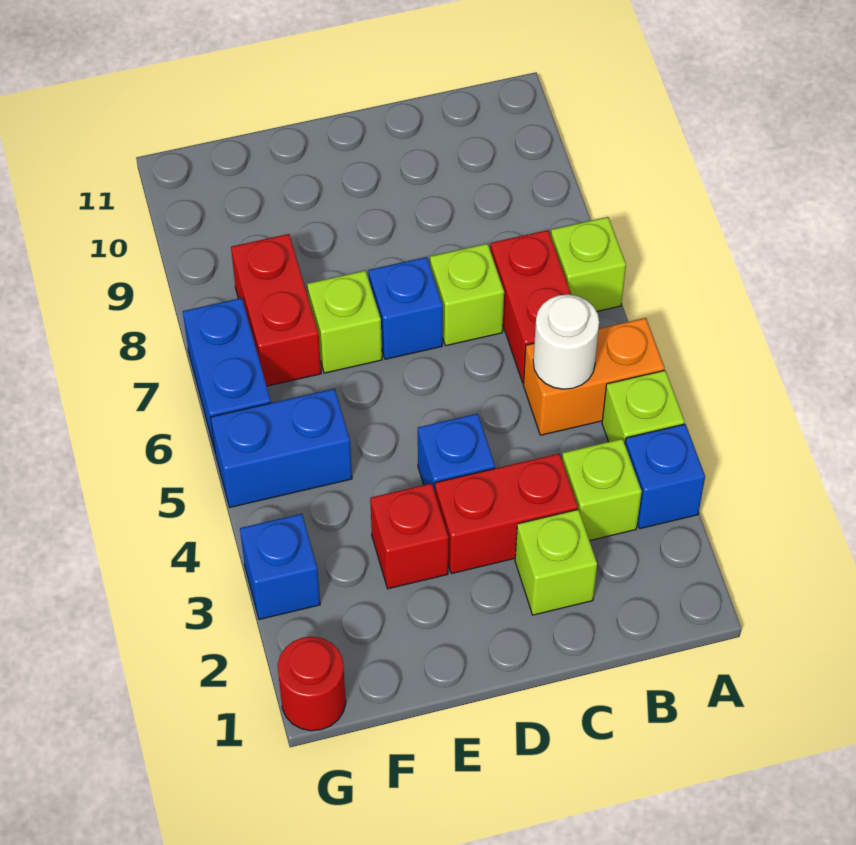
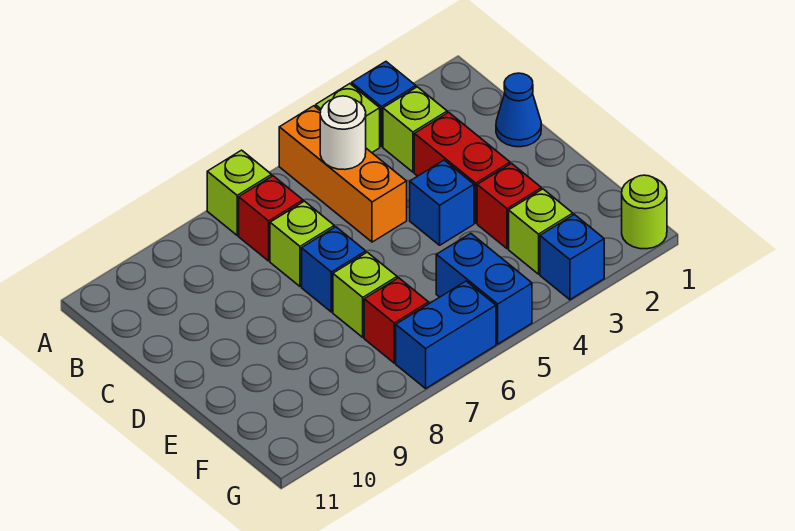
orange brick A5:B5 level 1 -> orange brick A5:C5 level 1
red brick B6:B7 level 1 -> red brick B7 level 1
none -> blue cone C1 level 1
lime brick C2 level 1 -> lime brick F3 level 1
red brick F7:F8 level 1 -> red brick F7 level 1
red round brick G1 level 1 -> lime round brick G1 level 1

